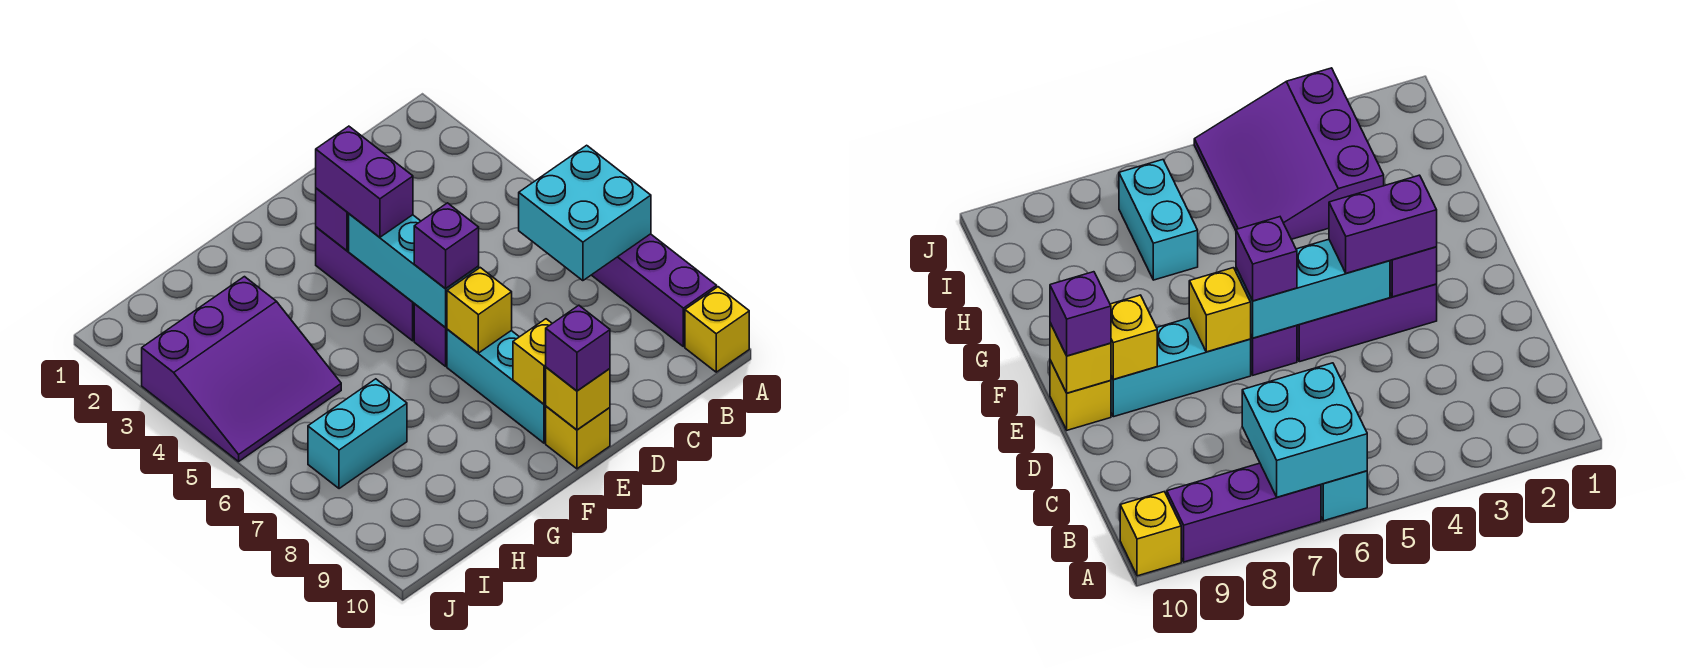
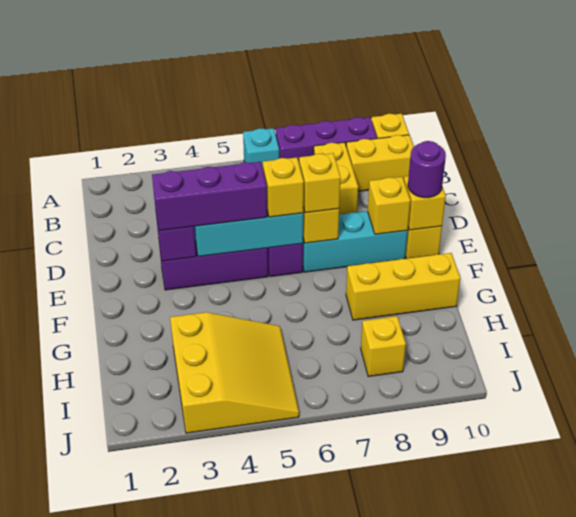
cyan brick A6:B7 level 2 -> none
none -> yellow brick B8:C8 level 1
none -> yellow brick B9:B10 level 1
purple brick E3:E4 level 3 -> purple brick E3:E5 level 3
purple brick E6 level 3 -> yellow brick E6 level 3
none -> yellow brick E7 level 3
purple brick E10 level 3 -> purple round brick E10 level 3
none -> yellow brick G8:G10 level 1
purple slope H3:J5 level 1 top 3 -> yellow slope H3:J5 level 1 top 3
cyan brick H7:I7 level 1 -> none
none -> yellow brick I8 level 1

